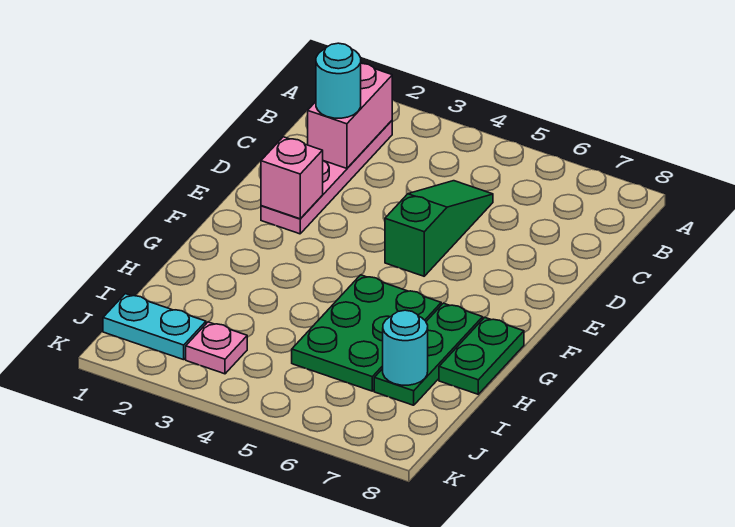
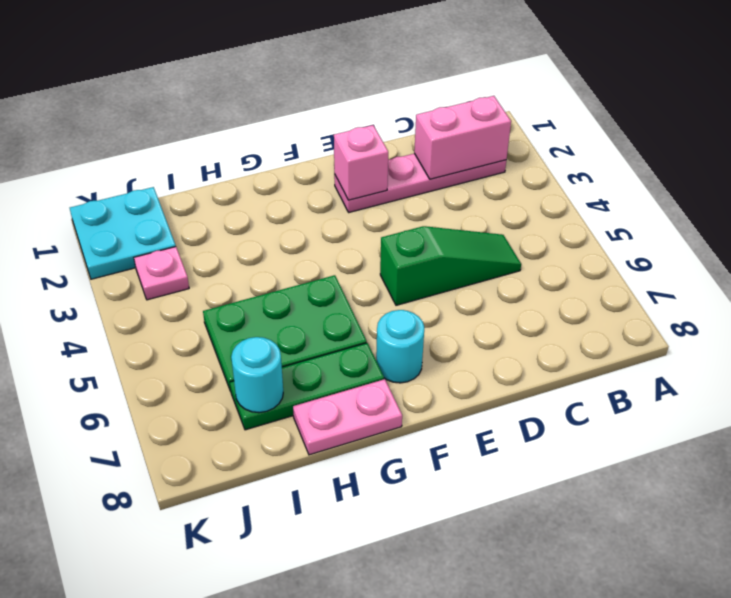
cyan round brick C2 level 3 -> cyan round brick F7 level 1
green plate G8:H8 level 1 -> pink plate G8:H8 level 1
cyan plate J1:J2 level 1 -> cyan plate J1:K2 level 1

